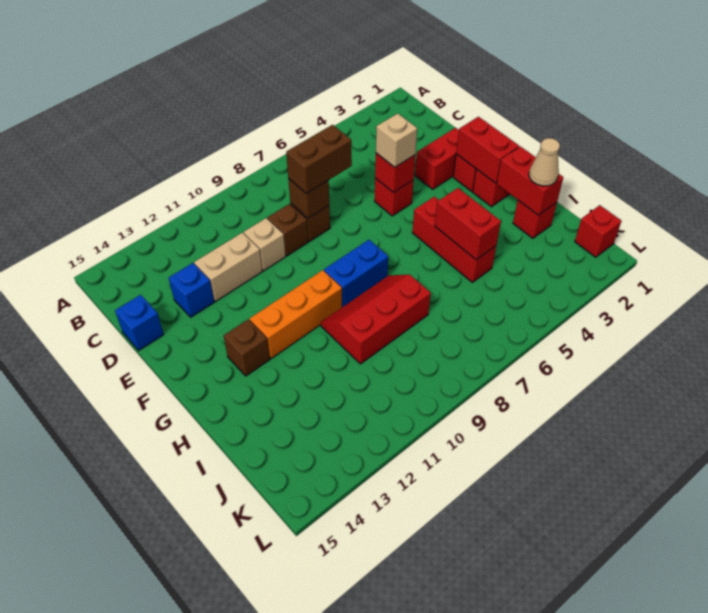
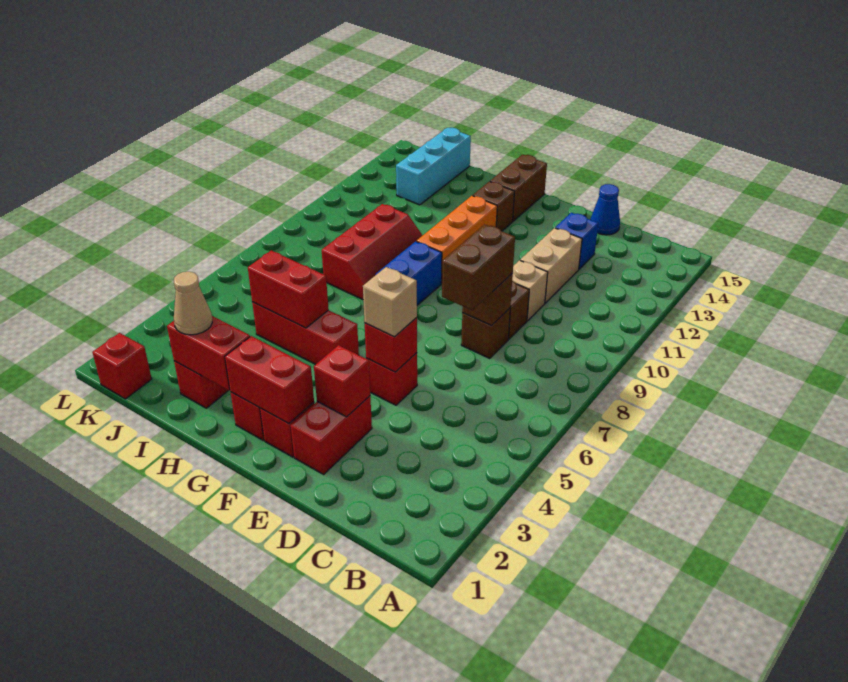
blue brick D15 level 1 -> blue cone D15 level 1
none -> red brick E3 level 2
none -> brown brick G14:G15 level 1
none -> cyan brick J13:J15 level 1

